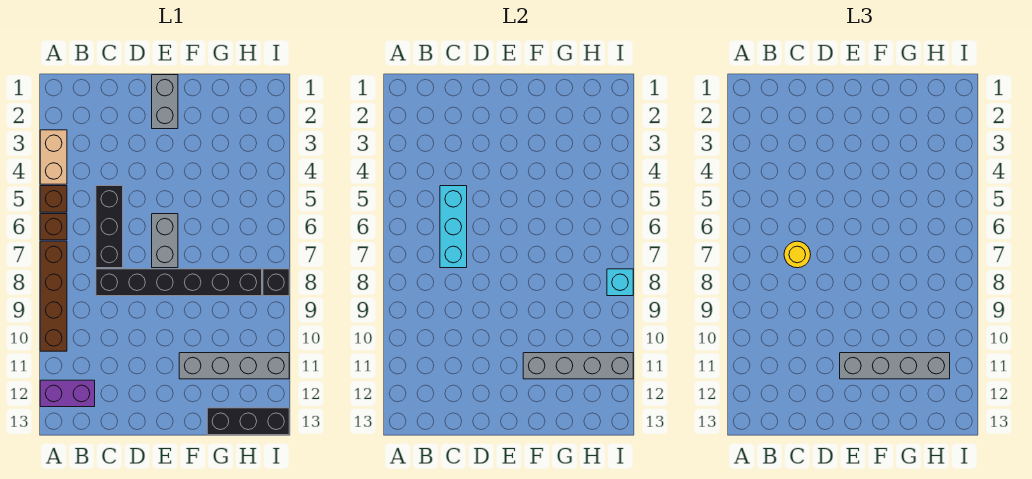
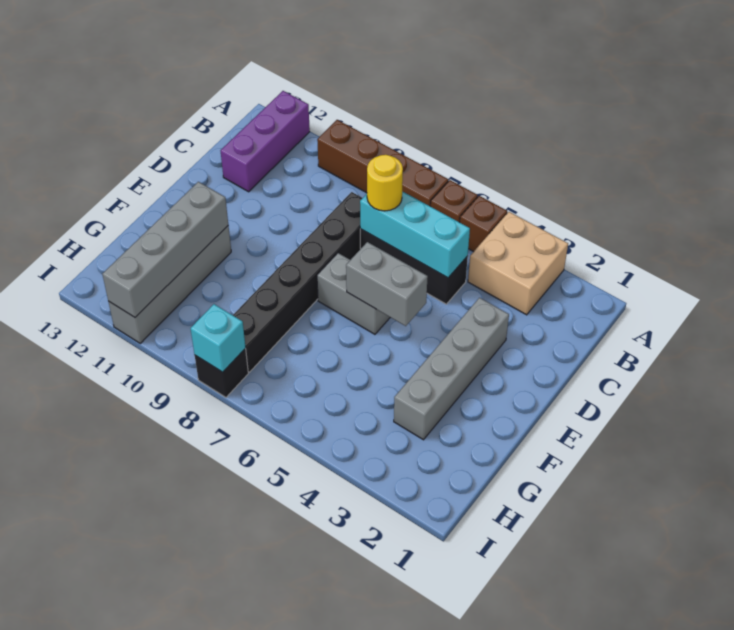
tan brick A3:A4 level 1 -> tan brick A3:B4 level 1
purple brick A12:B12 level 1 -> purple brick A12:C12 level 1
grey brick E1:E2 level 1 -> grey brick E5:E6 level 2
grey brick E11:H11 level 3 -> grey brick D3:G3 level 1
black brick G13:I13 level 1 -> none

